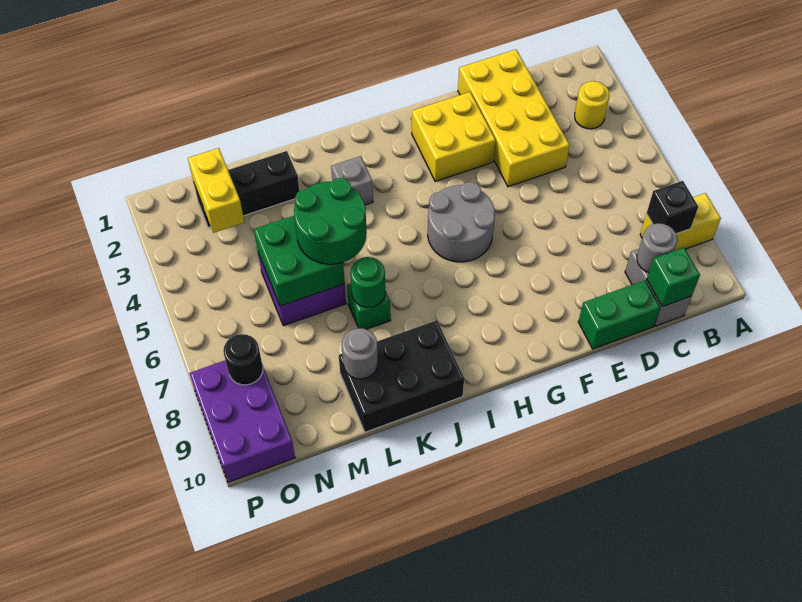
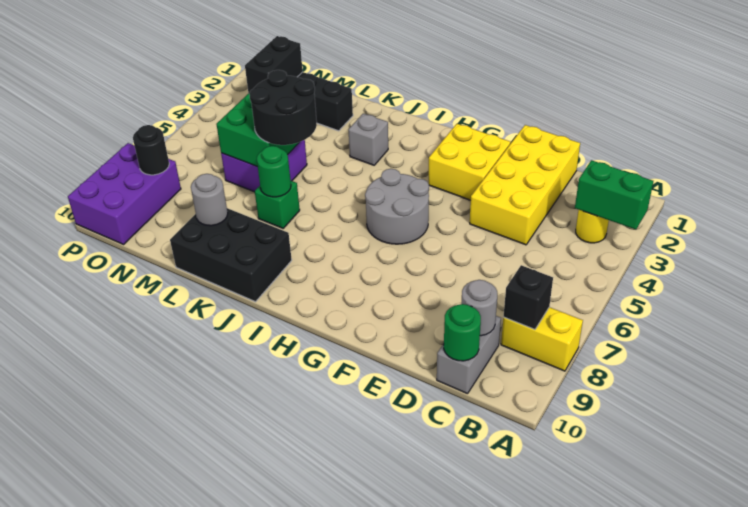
green brick C10 level 2 -> green round brick C10 level 2
green brick D10:E10 level 1 -> green brick A3:B3 level 2
green round brick K5:L6 level 3 -> black round brick K5:L6 level 3
yellow brick N2:N3 level 2 -> black brick N2:N3 level 2

